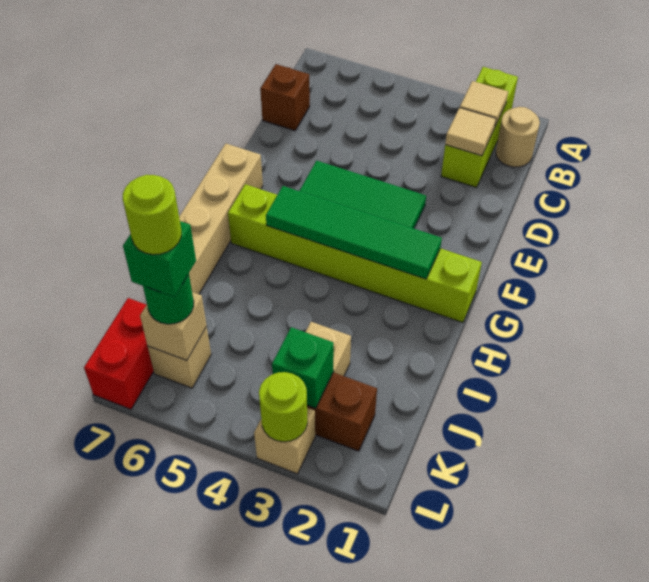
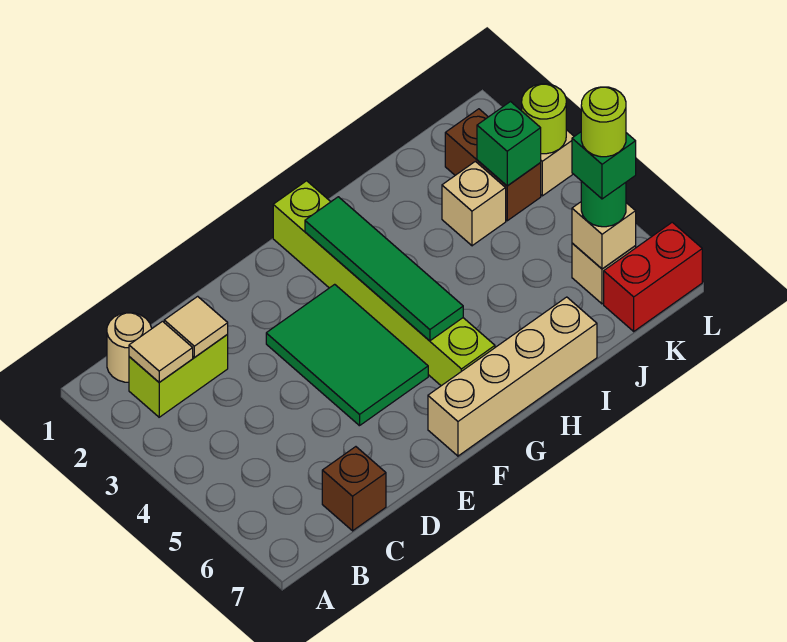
lime brick A2:C2 level 1 -> lime brick B2:C2 level 1

